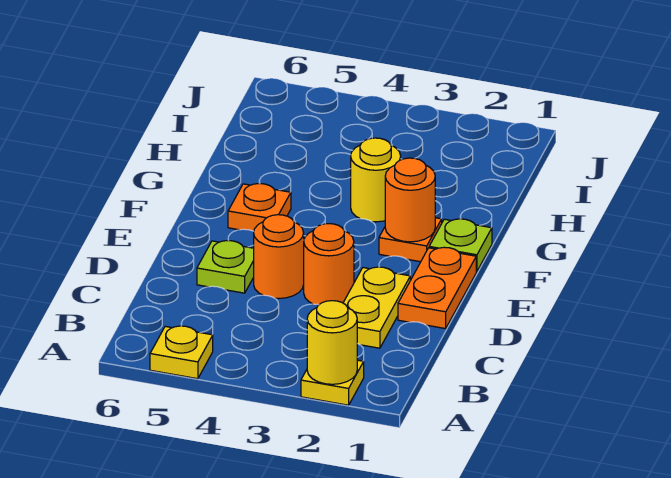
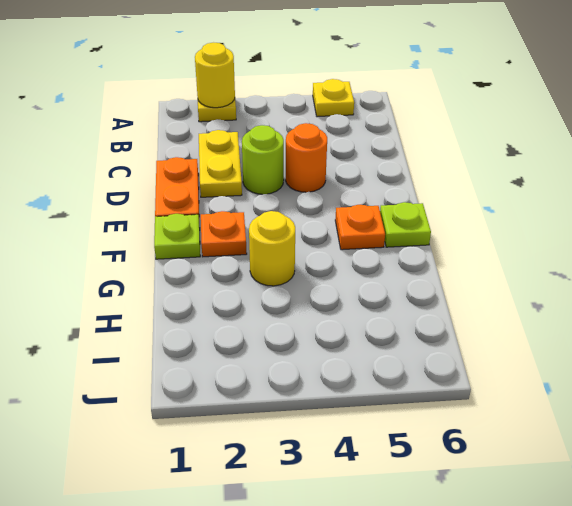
orange round brick D3 level 1 -> lime round brick D3 level 1
lime plate D5 level 1 -> lime plate F6 level 1
orange round brick F2 level 2 -> none

